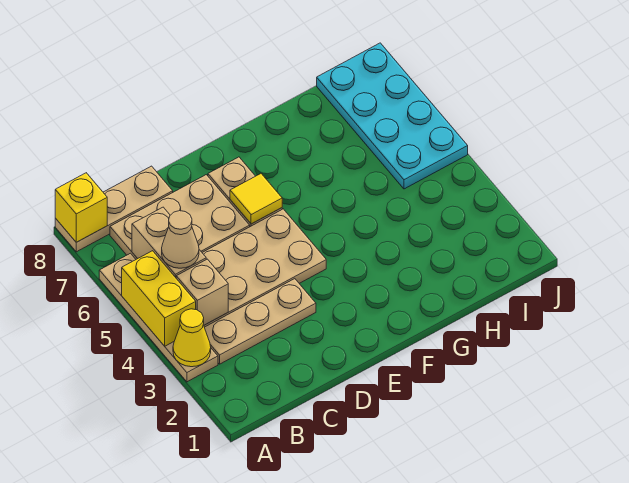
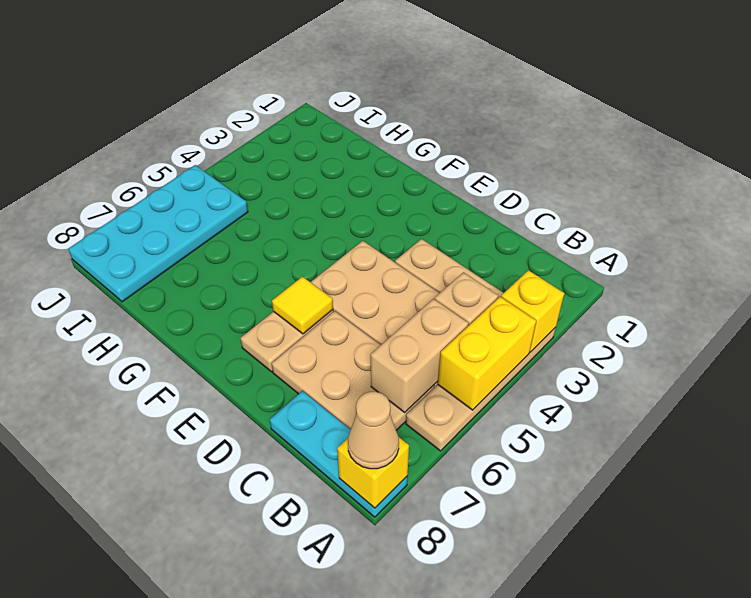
yellow cone A3 level 2 -> yellow brick A3 level 2
tan plate A8:C8 level 1 -> cyan plate A8:C8 level 1
tan cone B5 level 3 -> tan cone A8 level 3

